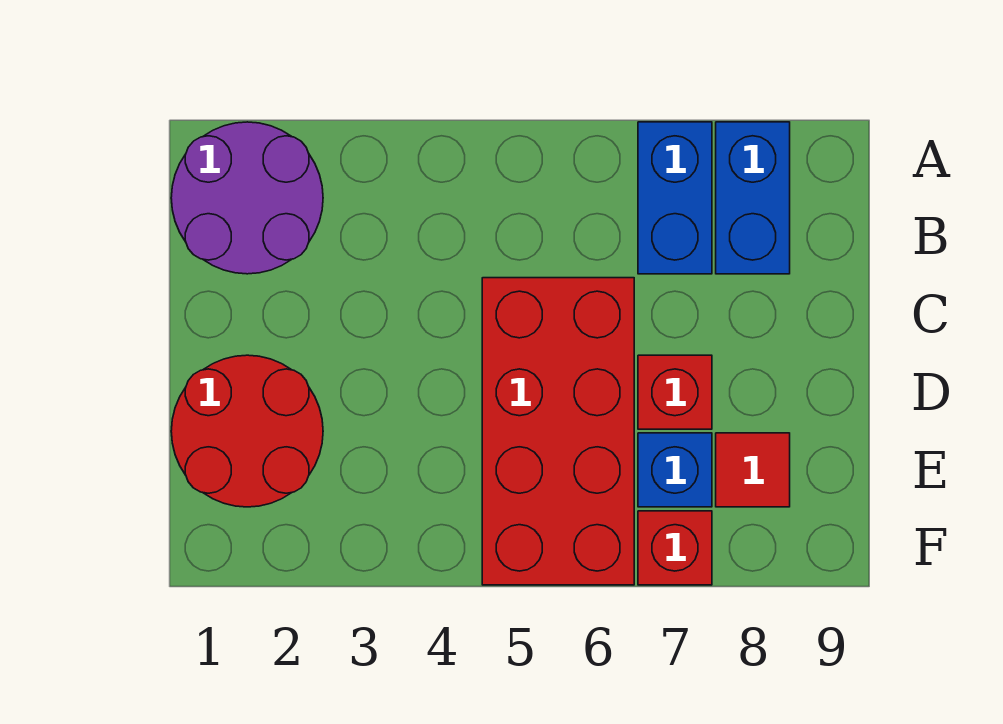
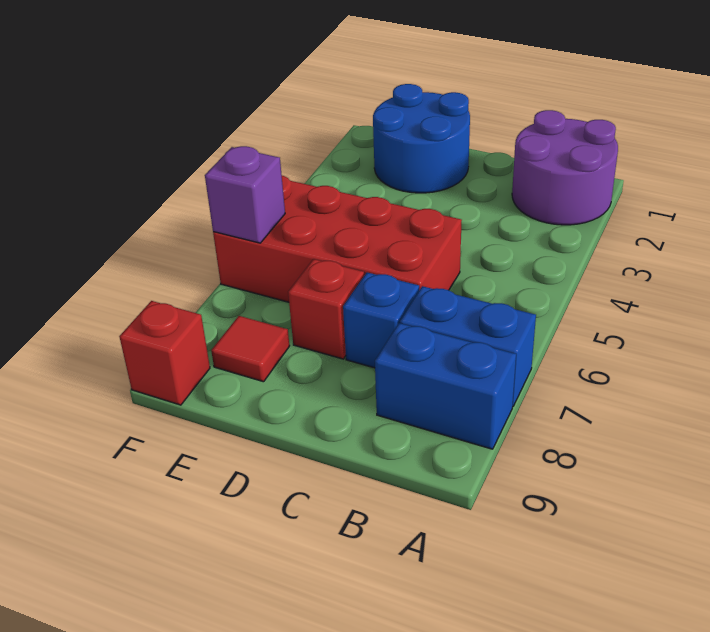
red round brick D1:E2 level 1 -> blue round brick D1:E2 level 1
blue brick E7 level 1 -> blue brick C7 level 1
none -> purple brick F6 level 2
red brick F7 level 1 -> red brick F9 level 1

